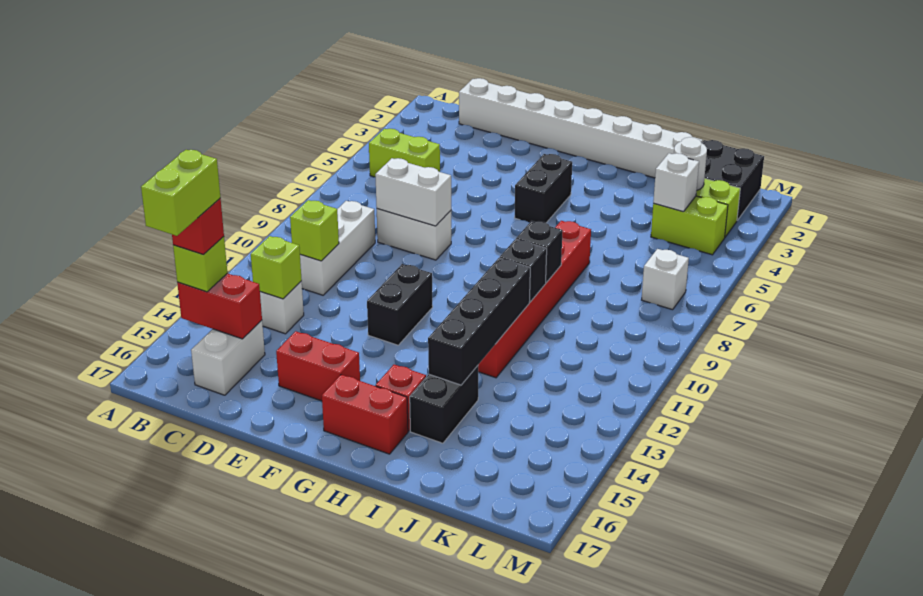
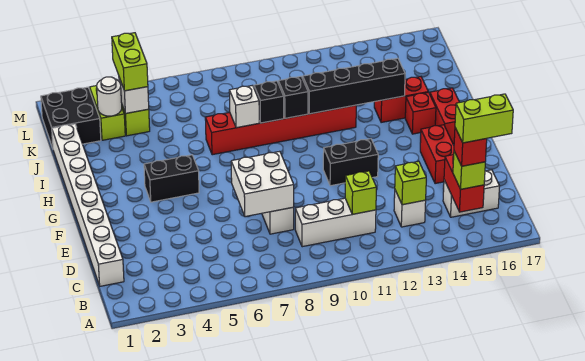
lime brick B5:C5 level 1 -> lime brick K4:L4 level 3
white brick D8:E8 level 2 -> white brick D7:E8 level 2
black brick I14:I15 level 1 -> red brick I14:I15 level 1
white brick L7 level 1 -> white brick I8 level 2

